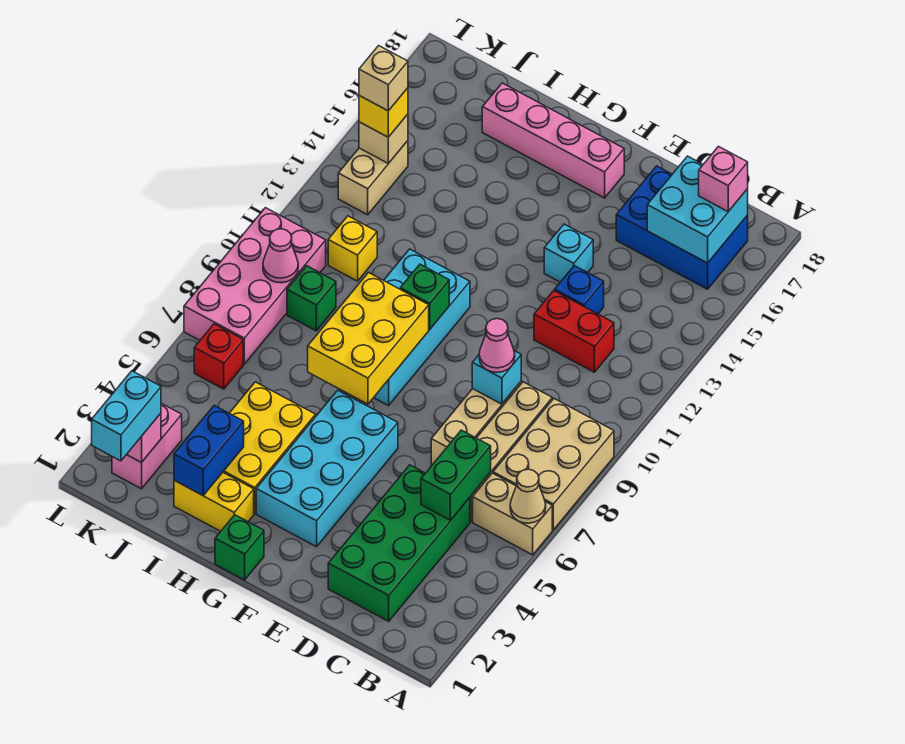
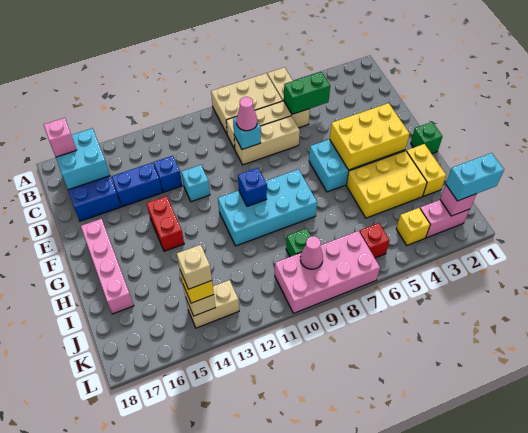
tan cone A6 level 2 -> none
green brick C2:D5 level 1 -> none
red brick C12:D12 level 1 -> red brick F14:G14 level 1
cyan brick E14 level 1 -> cyan brick E12 level 1
yellow brick G7:H9 level 2 -> yellow brick F3:G5 level 2
green brick G10 level 2 -> blue brick G10 level 2
blue brick I2:I3 level 2 -> blue brick D14:D15 level 1
yellow brick J11 level 1 -> yellow brick K4 level 1

